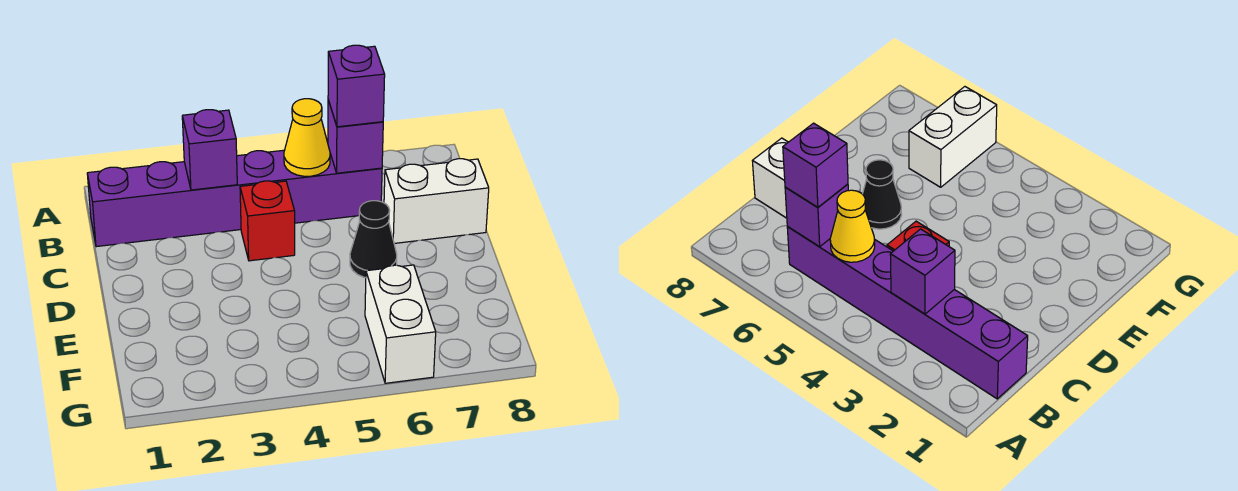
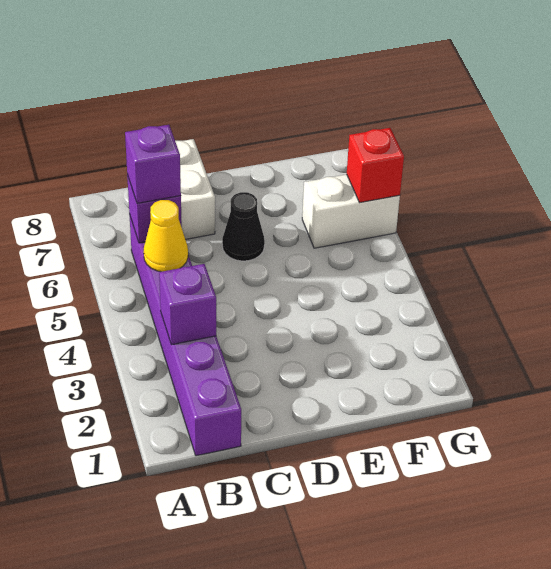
red brick C4 level 1 -> red brick G6 level 2

